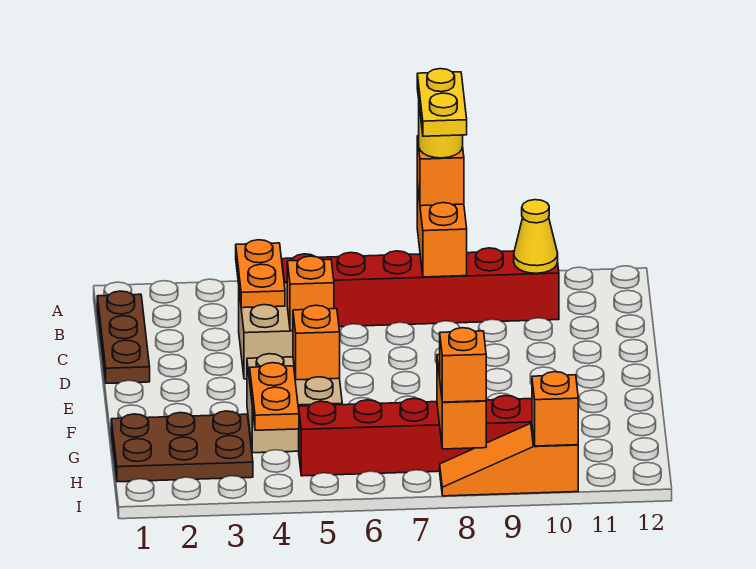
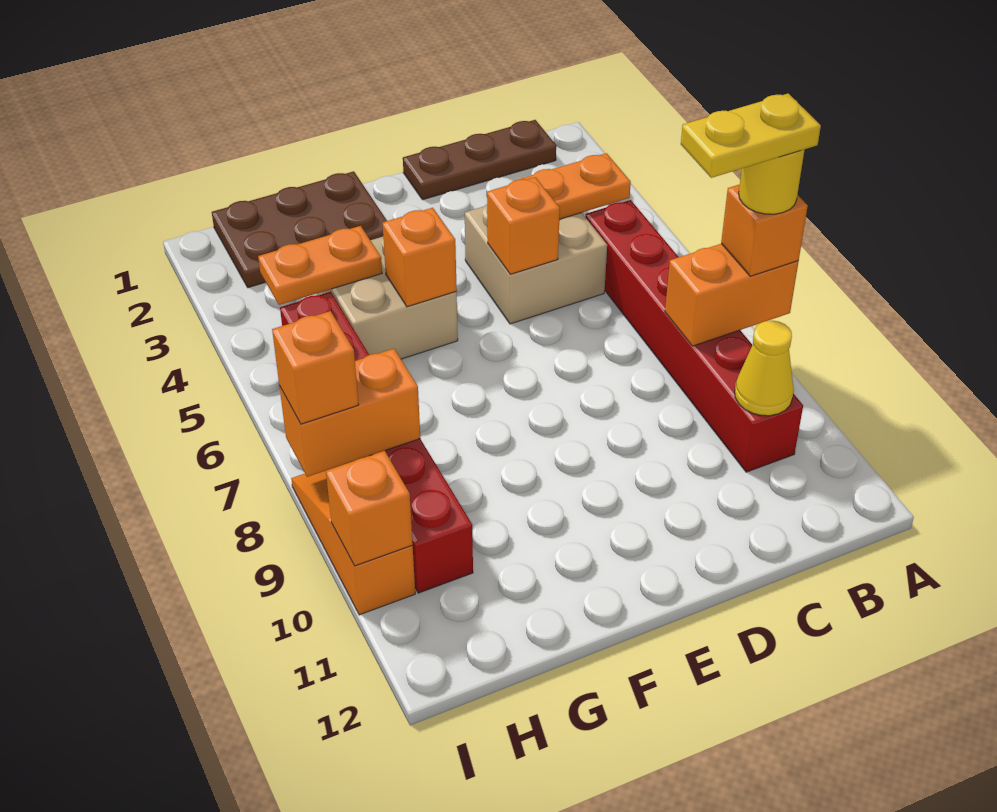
brown plate G1:H3 level 1 -> brown plate F1:H2 level 1

